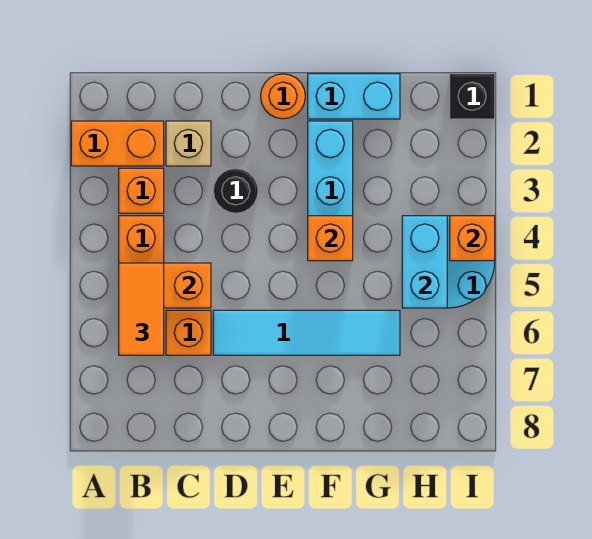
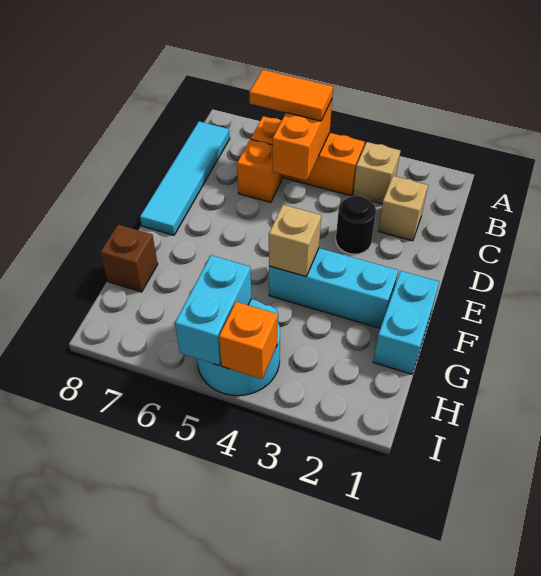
orange brick A2:B2 level 1 -> none
orange brick B3 level 1 -> tan brick B3 level 1
cyan tile D6:G6 level 1 -> cyan tile B8:E8 level 1
orange round brick E1 level 1 -> none
orange brick F4 level 2 -> tan brick F4 level 2
none -> brown brick G8 level 1
cyan brick H4:H5 level 2 -> cyan brick H5:I5 level 2
black brick I1 level 1 -> none

